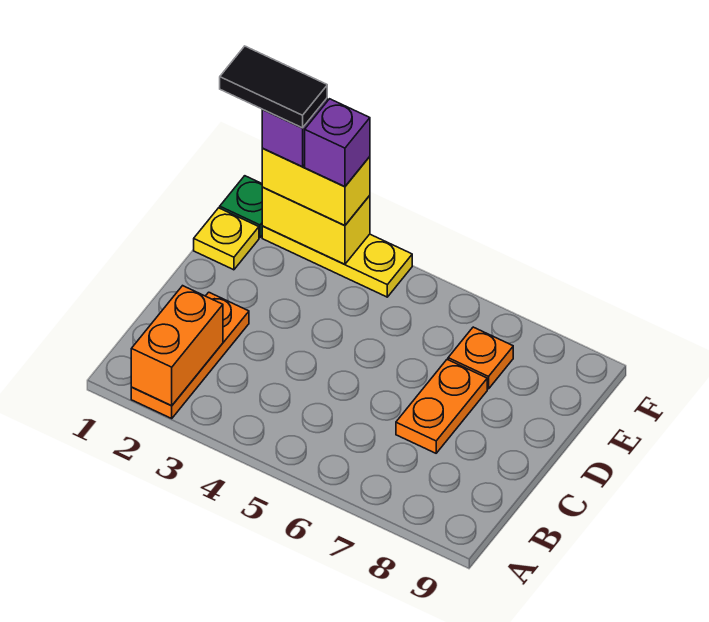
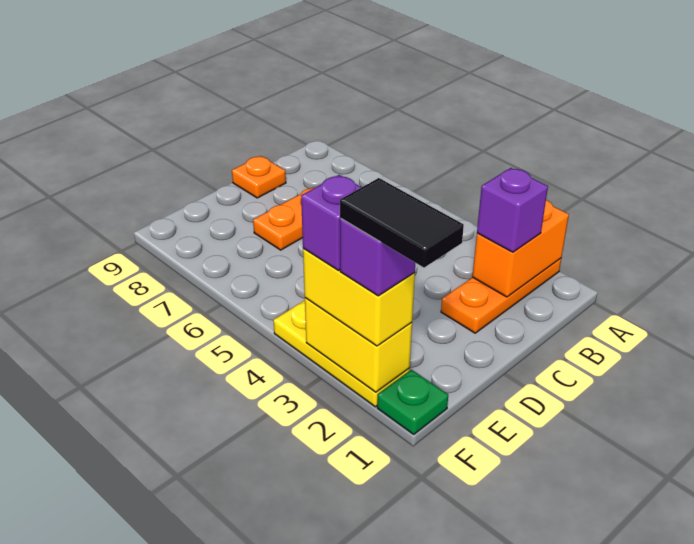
none -> purple brick B2 level 3
yellow plate E1 level 1 -> none
orange plate E7 level 1 -> orange plate C9 level 1

